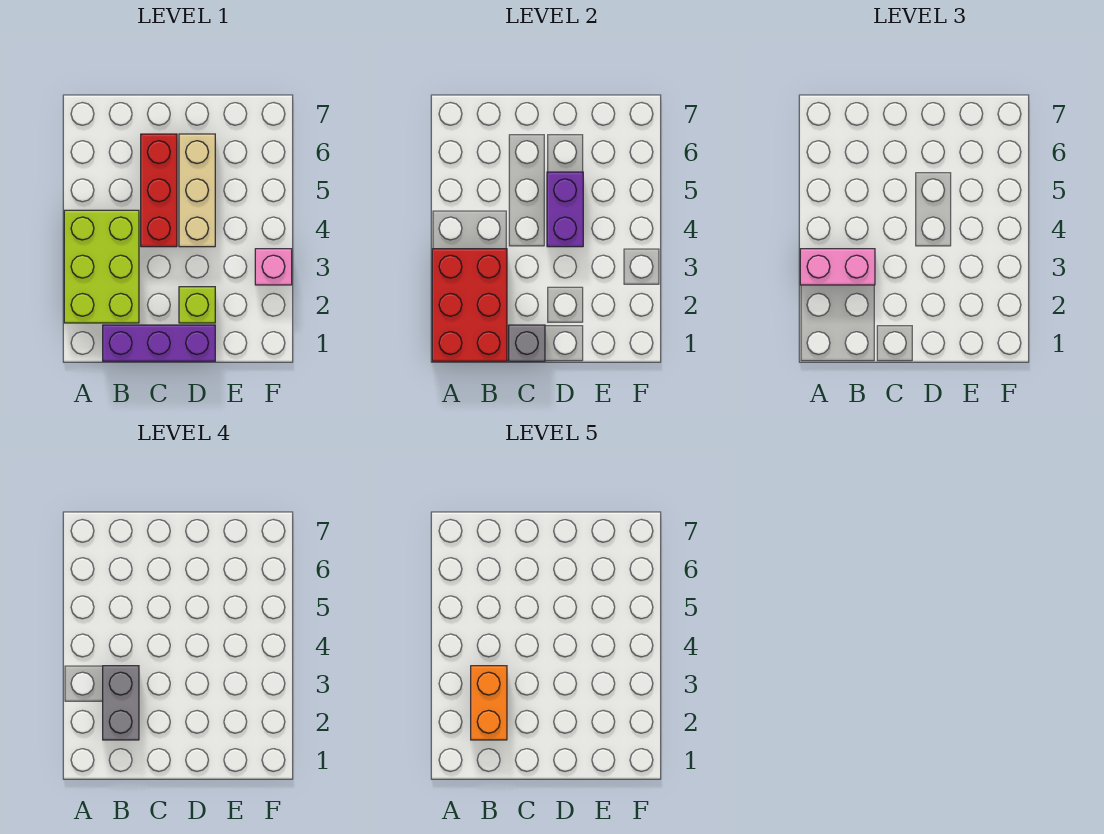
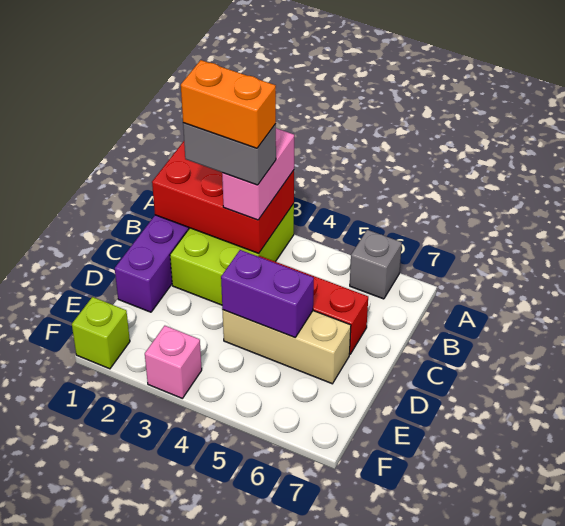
lime brick A2:B4 level 1 -> lime brick A2:C3 level 1
grey brick C1 level 2 -> grey brick A6 level 1
lime brick D2 level 1 -> lime brick F1 level 1

